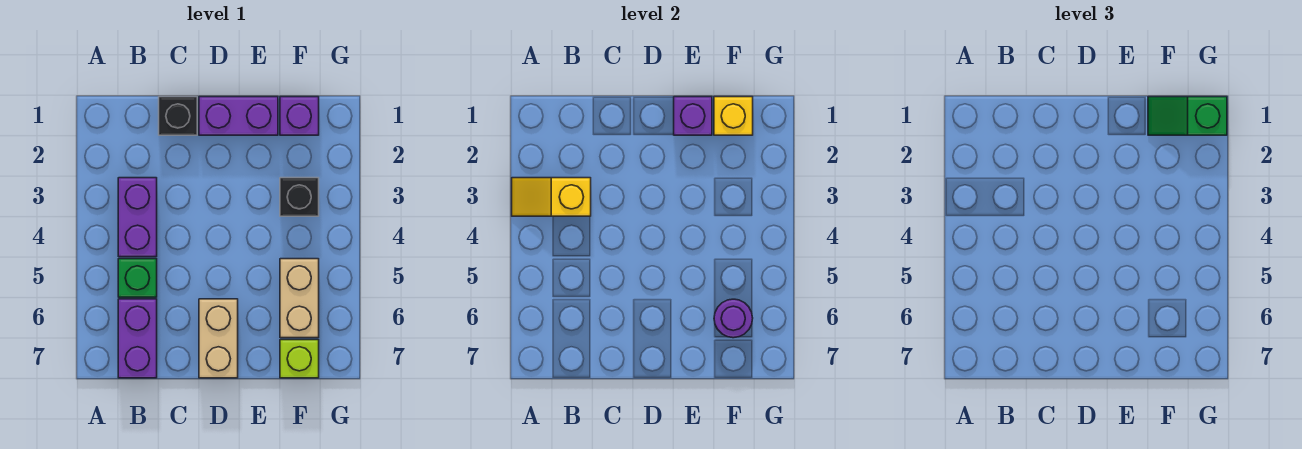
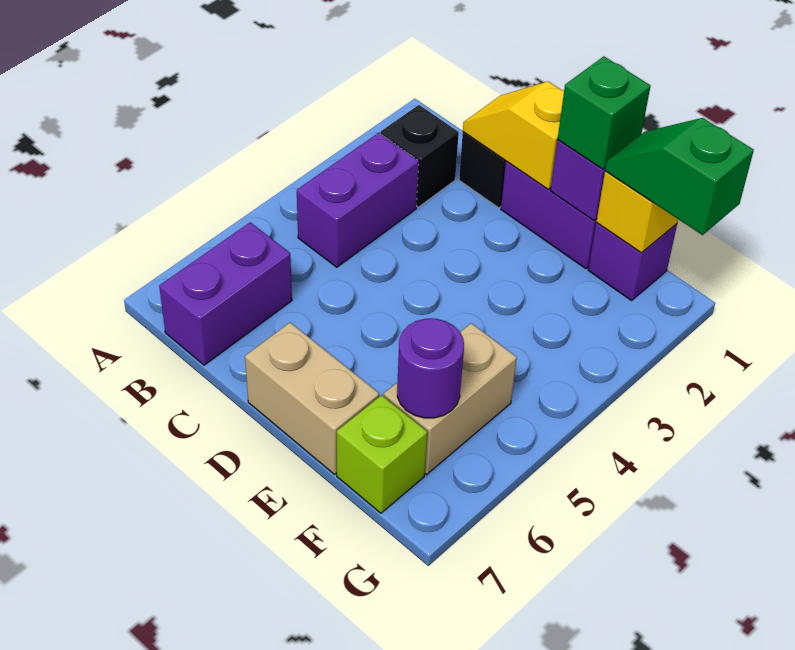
yellow slope A3:B3 level 2 top B -> yellow slope C1:D1 level 2 top D
green brick B5 level 1 -> green brick E1 level 3
tan brick D6:D7 level 1 -> tan brick D7:E7 level 1
black brick F3 level 1 -> black brick B2 level 1

